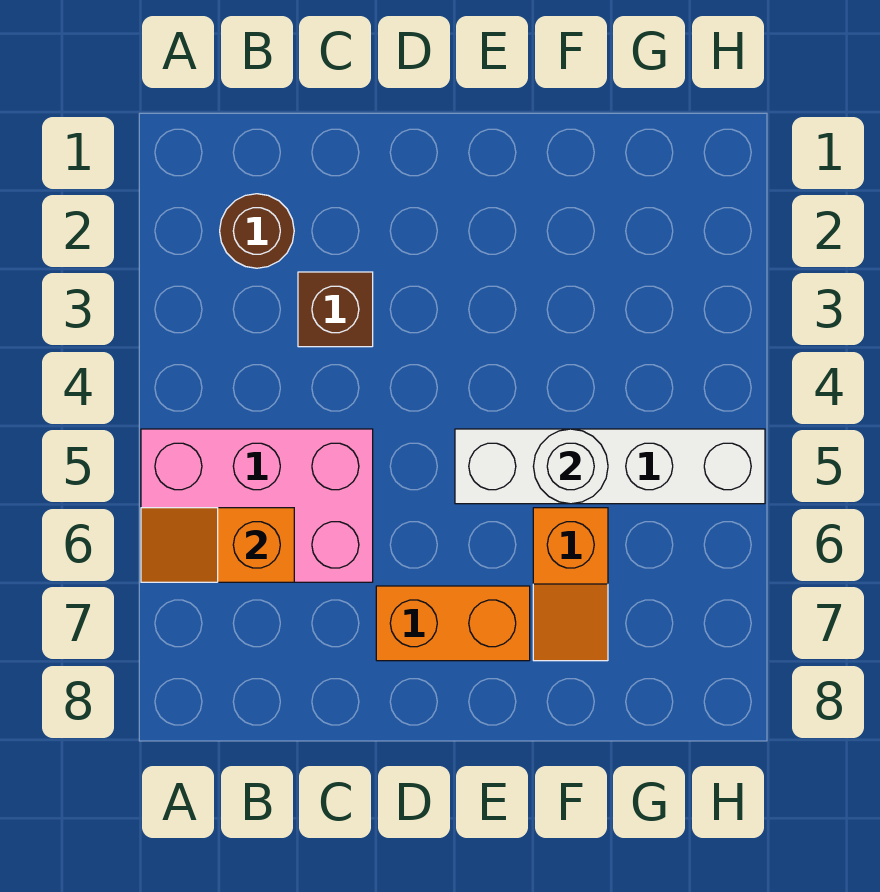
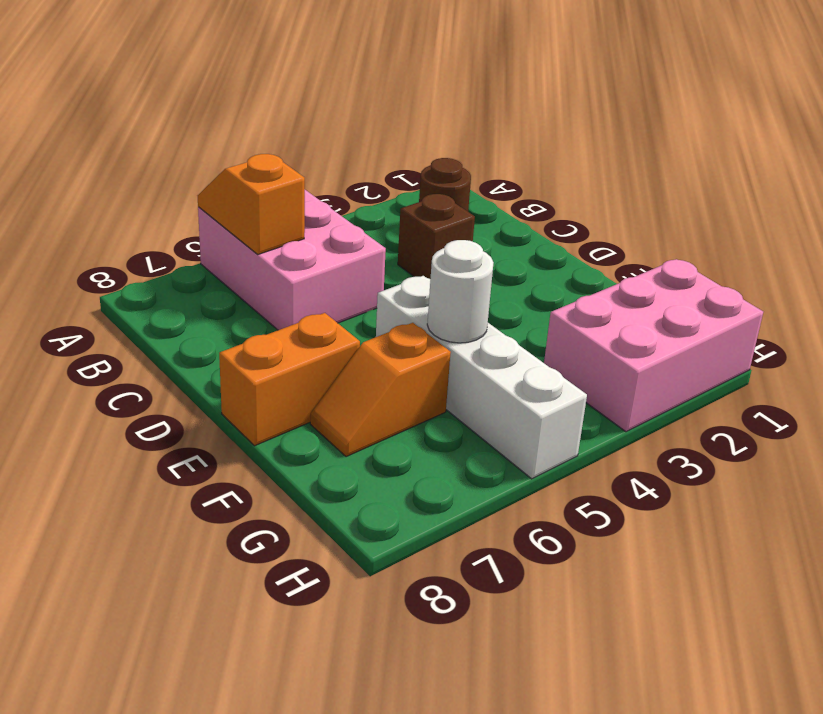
orange brick D7:E7 level 1 -> orange brick E7:E8 level 1
none -> pink brick G1:H3 level 1

